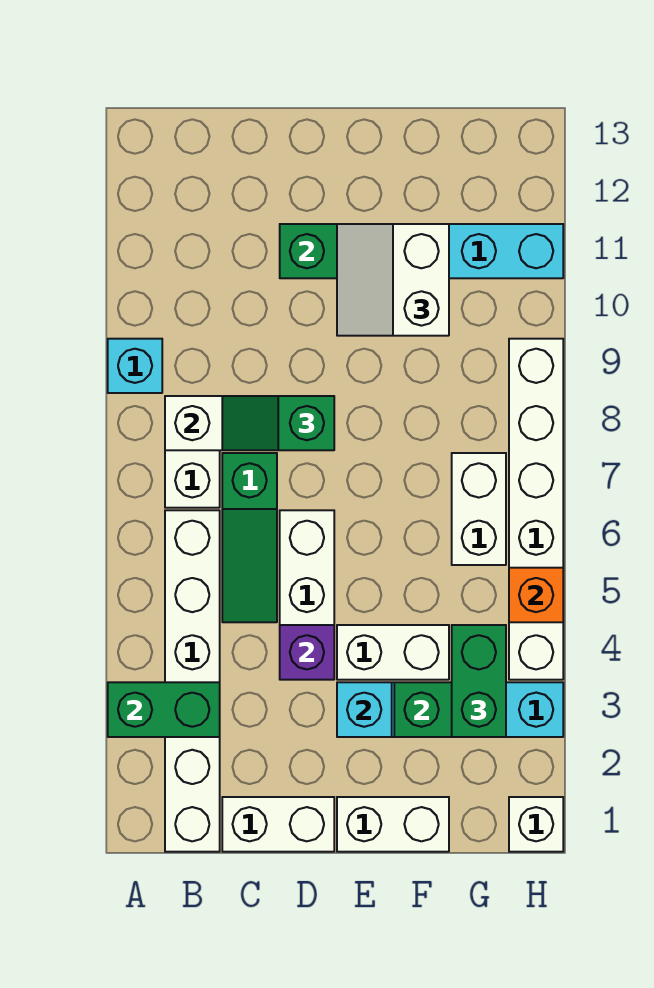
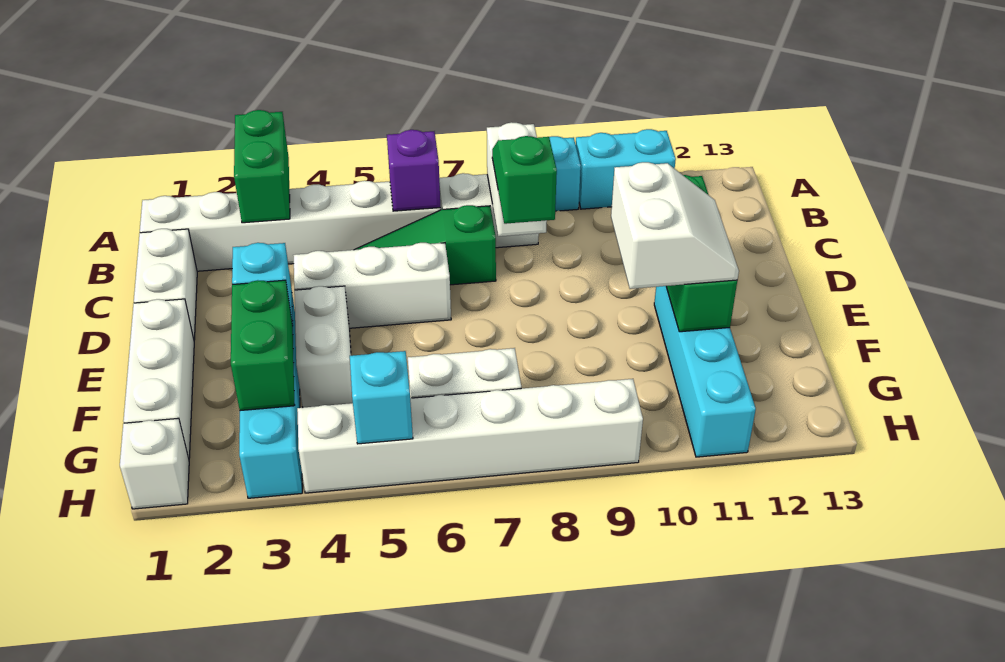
none -> cyan brick A10:A11 level 1
purple brick D4 level 2 -> purple brick B6 level 2
white brick E1:F1 level 1 -> white brick E1:G1 level 1
white slope E10:F11 level 3 top F -> white slope E10:F11 level 3 top 10
green brick G3:G4 level 3 -> none
orange brick H5 level 2 -> cyan brick H5 level 2

